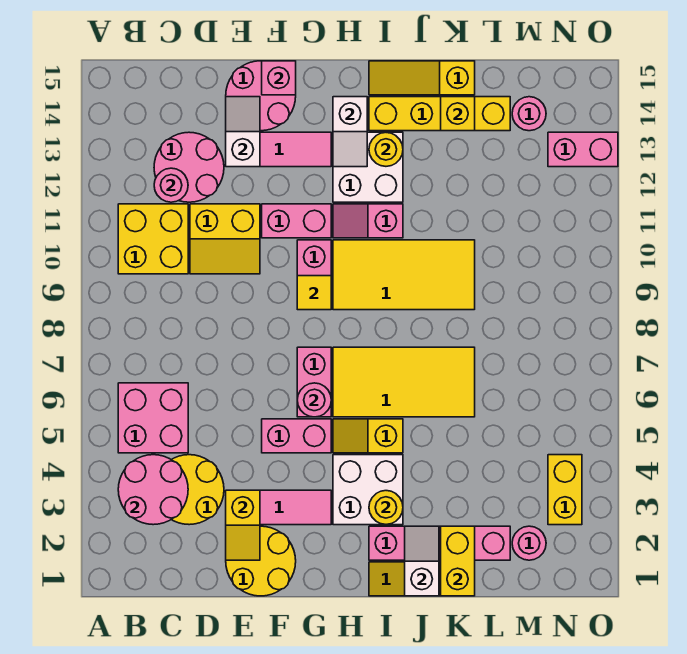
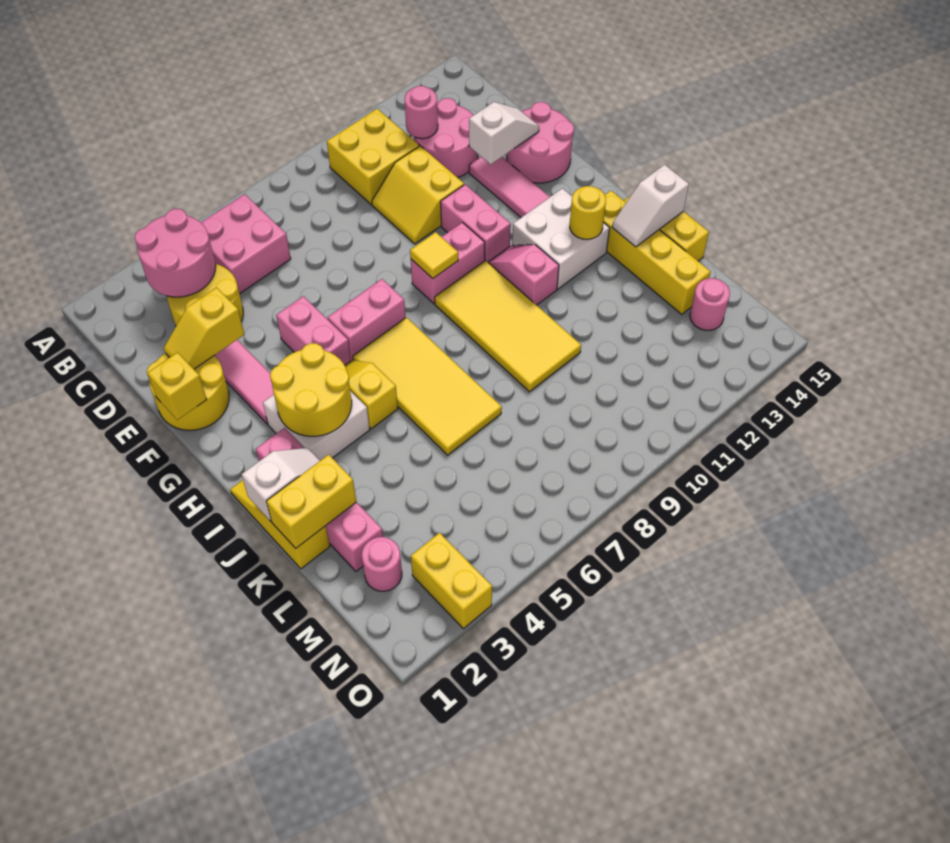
pink brick F15 level 2 -> none
pink round brick G6 level 2 -> none
white slope H13:H14 level 2 top 14 -> white slope J14:J15 level 2 top 15
yellow round brick I3 level 2 -> yellow round brick H3:I4 level 2
yellow brick K14 level 2 -> yellow brick F1 level 2
yellow brick N3:N4 level 1 -> yellow brick N3:O3 level 1
pink brick N13:O13 level 1 -> none

